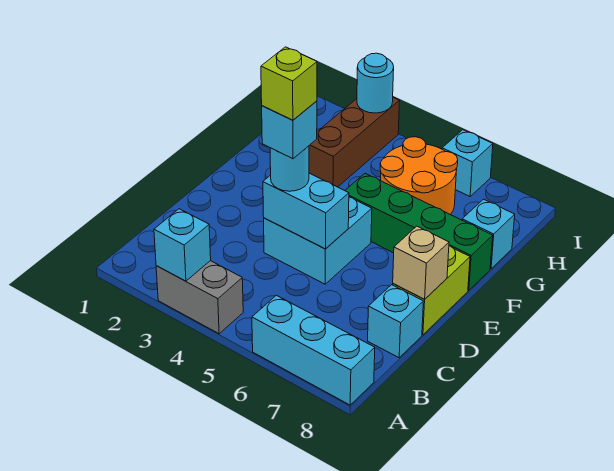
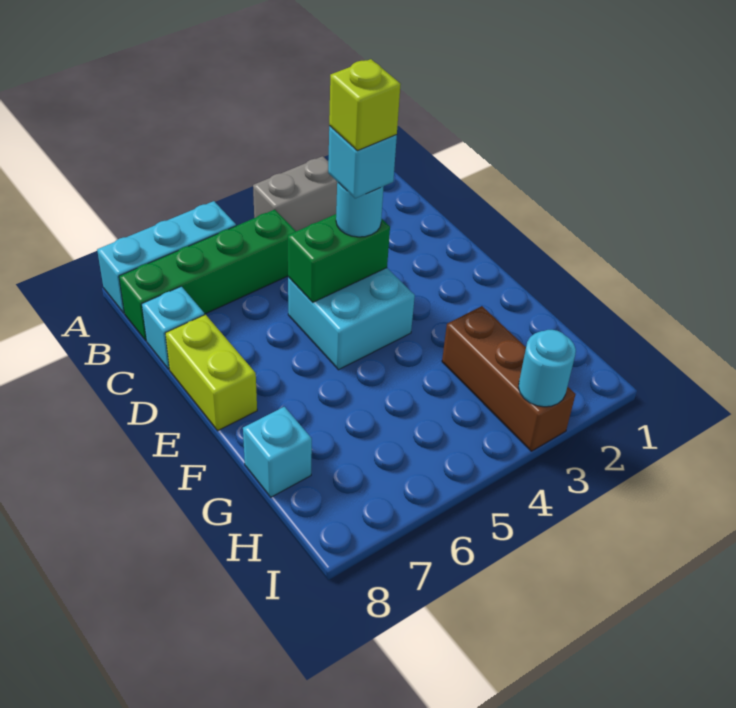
cyan brick A3 level 2 -> none
cyan brick D4:D5 level 2 -> green brick D4:D5 level 2
tan brick D8 level 2 -> none
green brick F5:F8 level 1 -> green brick B5:B8 level 1
orange round brick G5:H6 level 1 -> none
cyan brick I6 level 1 -> none

